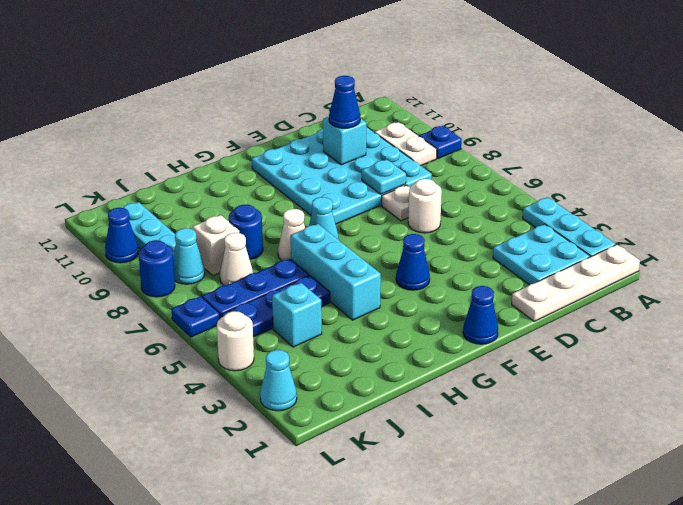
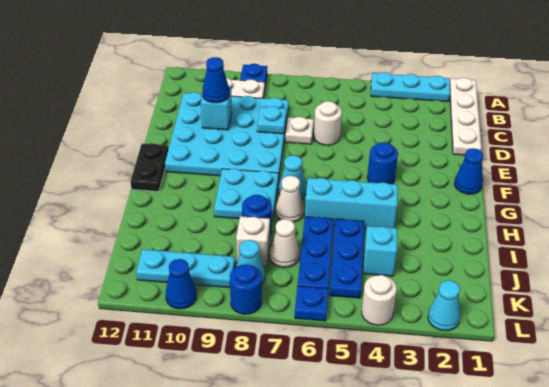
cyan plate B2:C3 level 1 -> cyan plate G8:H9 level 1
blue cone F4 level 1 -> blue round brick F4 level 1
none -> black plate F12:G12 level 1

